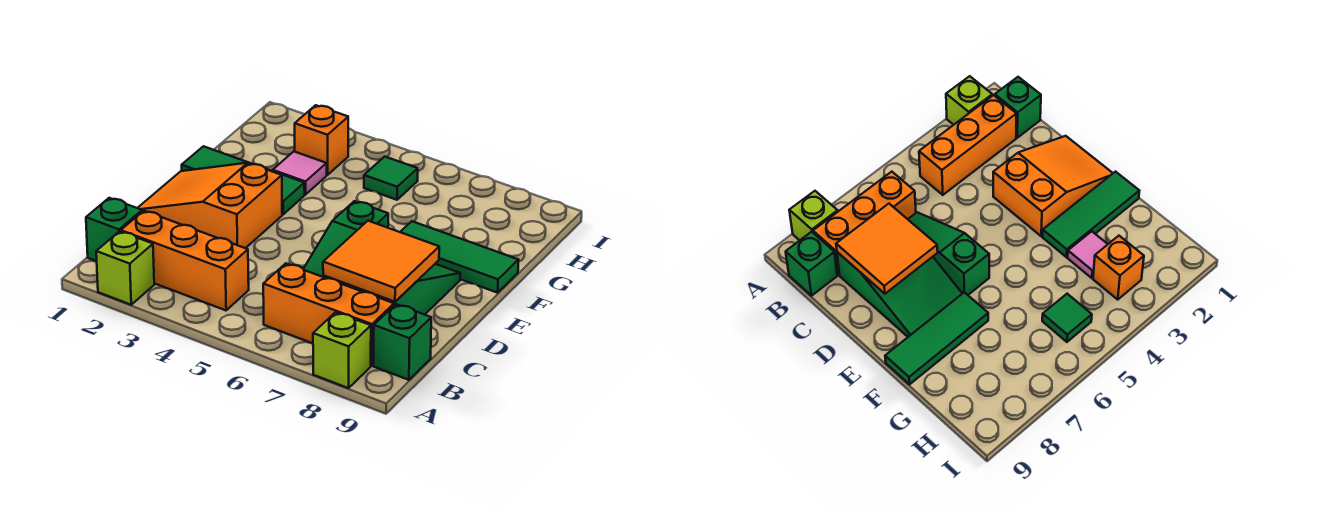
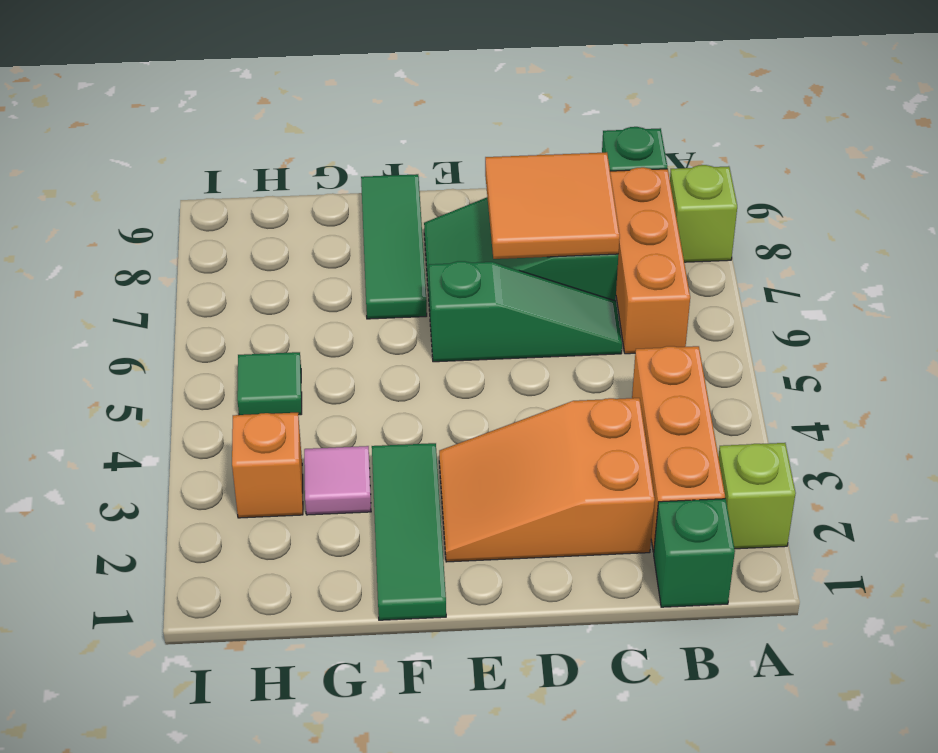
orange slope D1:E3 level 1 top 3 -> orange slope C2:E3 level 1 top C

